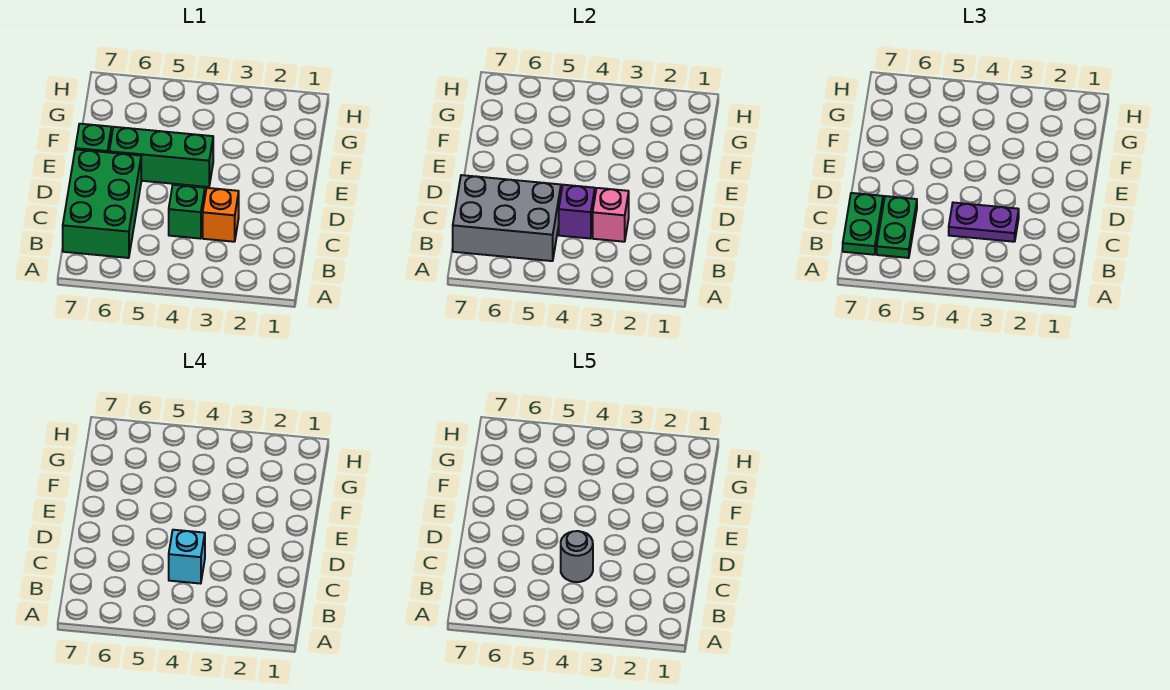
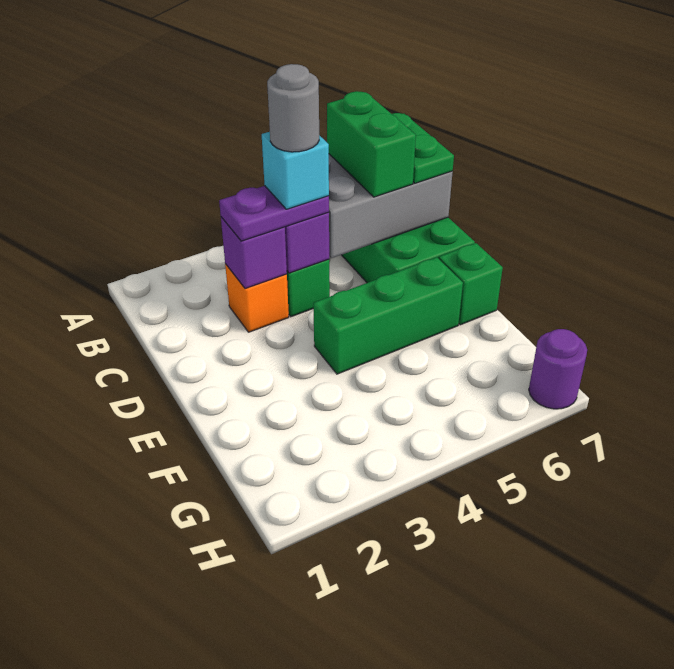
green plate B6:C6 level 3 -> green brick B6:C6 level 3
pink brick C3 level 2 -> purple brick C3 level 2
none -> purple round brick H7 level 1

